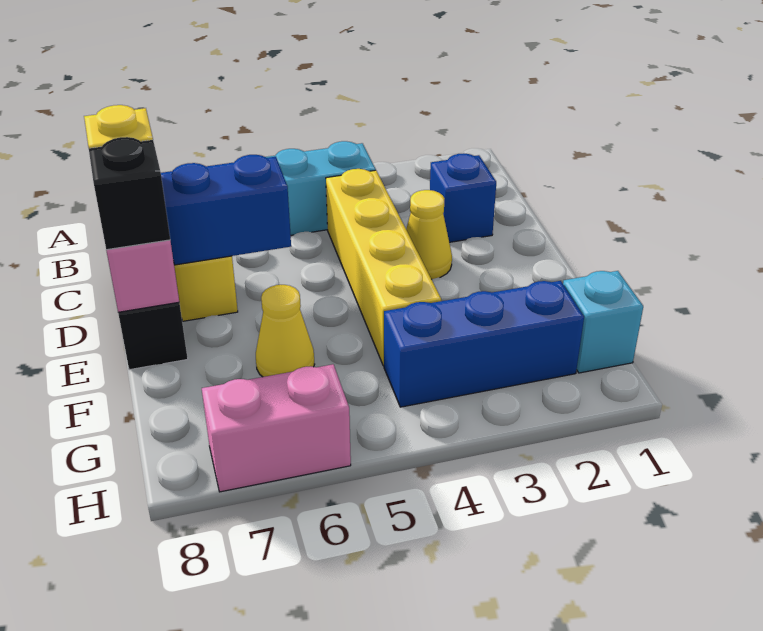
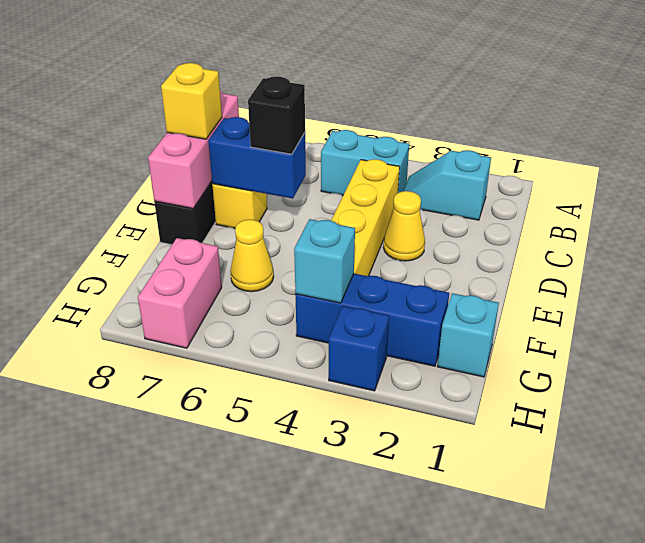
none -> cyan slope B2:B3 level 1 top 2
blue brick C2 level 1 -> blue brick H3 level 1
black brick E8 level 3 -> black brick D6 level 3
none -> cyan brick G4 level 2
pink brick H6:H7 level 1 -> pink brick G7:H7 level 1

